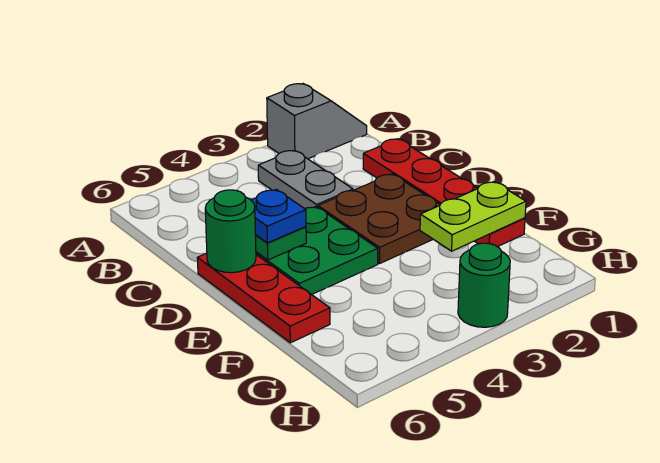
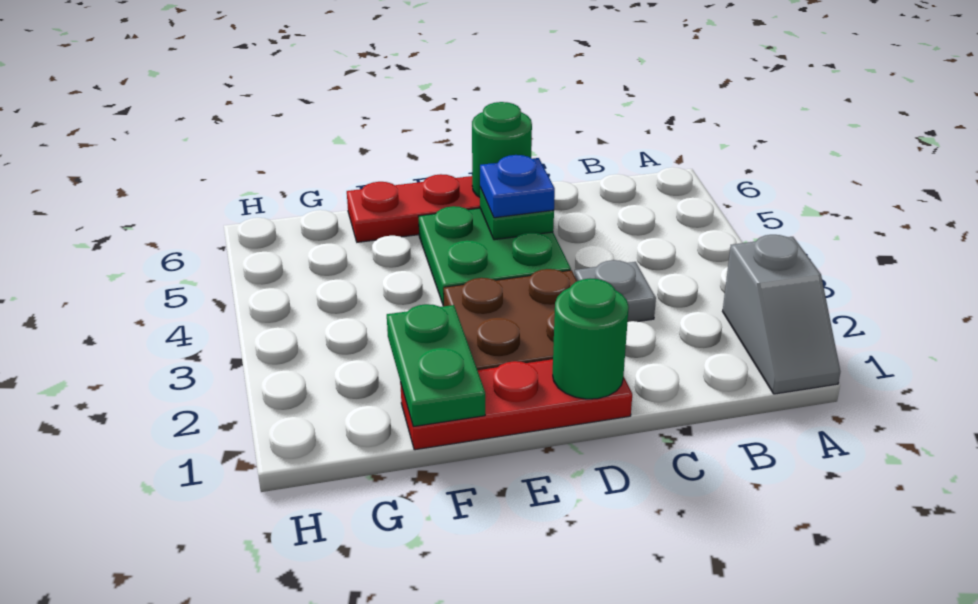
grey plate B3:C3 level 1 -> grey plate C3 level 1
red plate C1:F1 level 1 -> red plate D1:F1 level 1
lime plate F1:F2 level 2 -> green plate F1:F2 level 2
green round brick H3 level 1 -> green round brick D1 level 2

